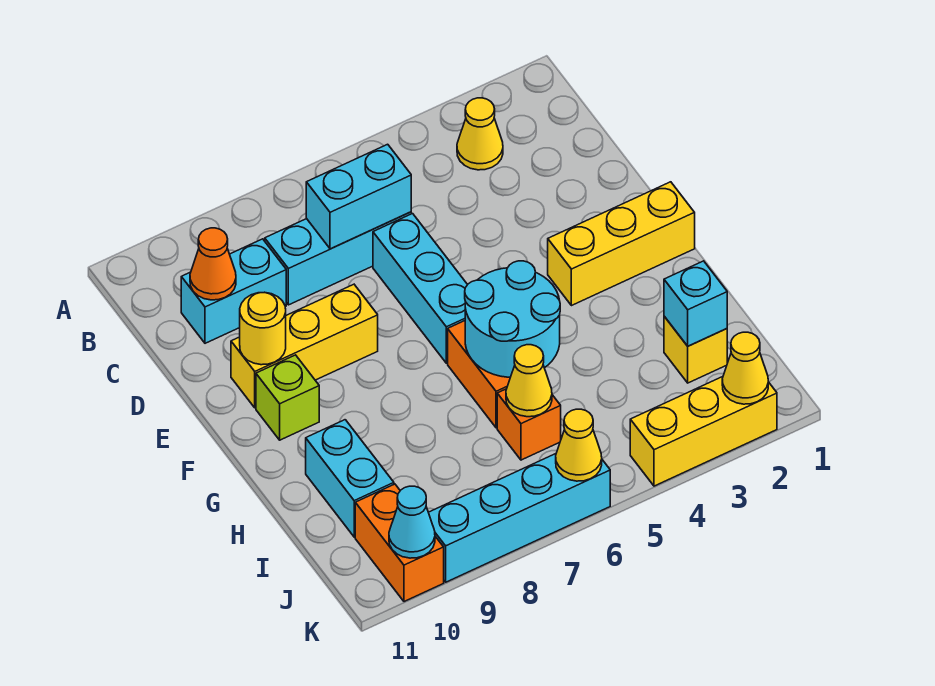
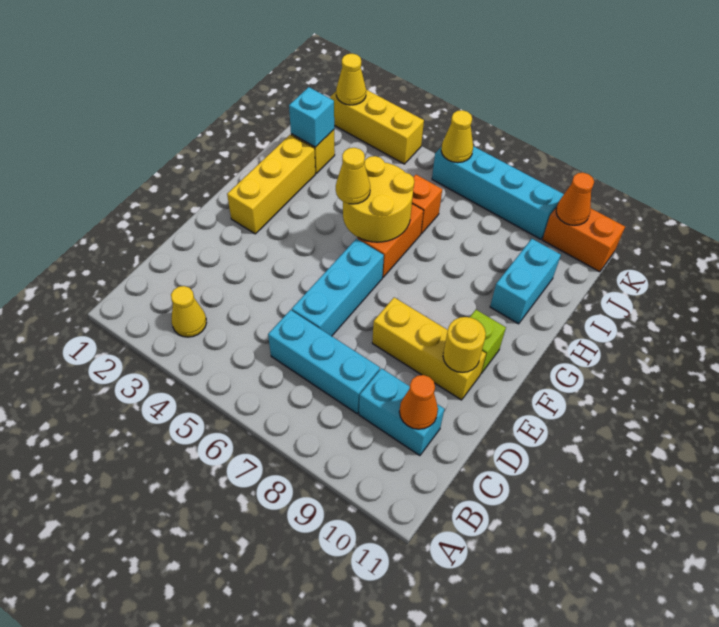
cyan brick C6:C7 level 2 -> none
yellow brick F1:F3 level 1 -> yellow brick F2:H2 level 1
cyan round brick G5:H6 level 2 -> yellow round brick G5:H6 level 2
yellow cone I6 level 2 -> yellow cone G5 level 3
orange brick J10:K10 level 1 -> orange brick K10:K11 level 1
cyan cone K10 level 2 -> orange cone K10 level 2

